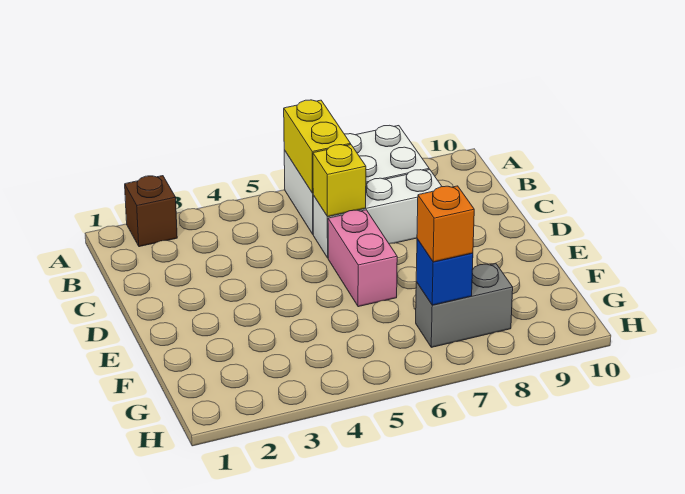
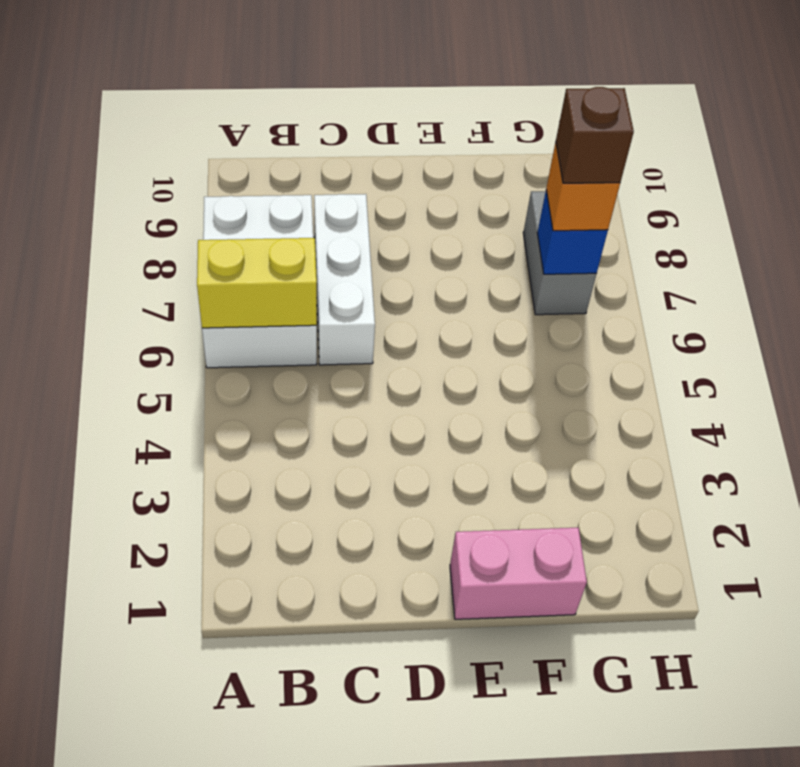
brown brick A2 level 1 -> brown brick G7 level 4
yellow brick C6 level 2 -> none
pink brick D6:E6 level 1 -> pink brick E1:F1 level 1

